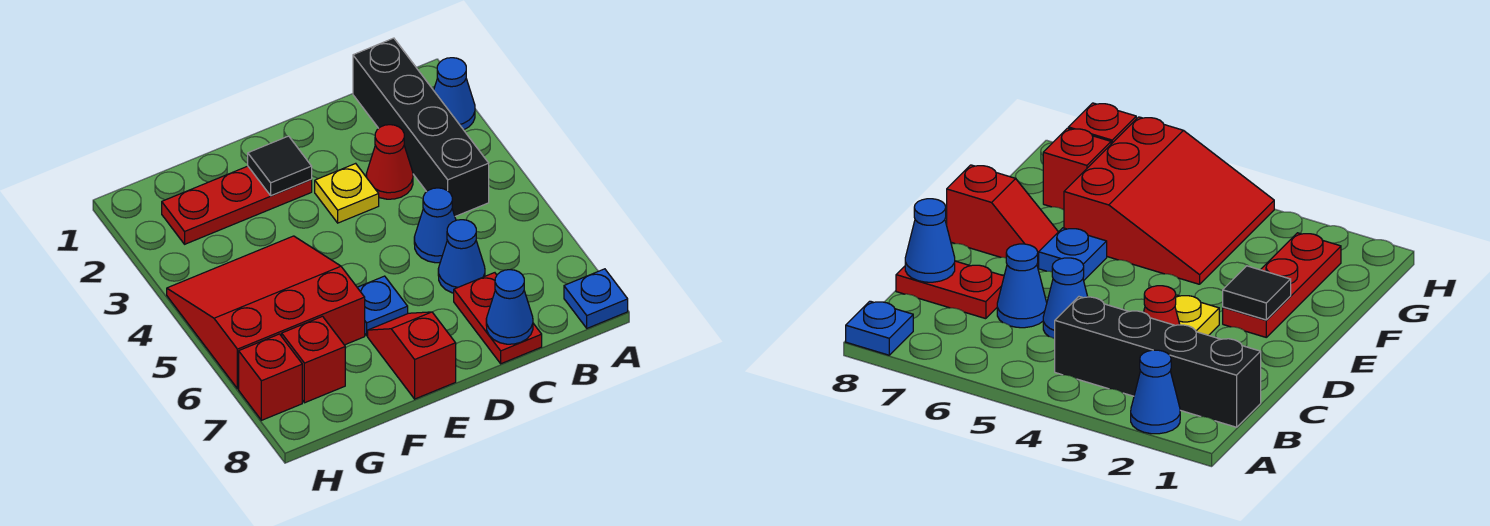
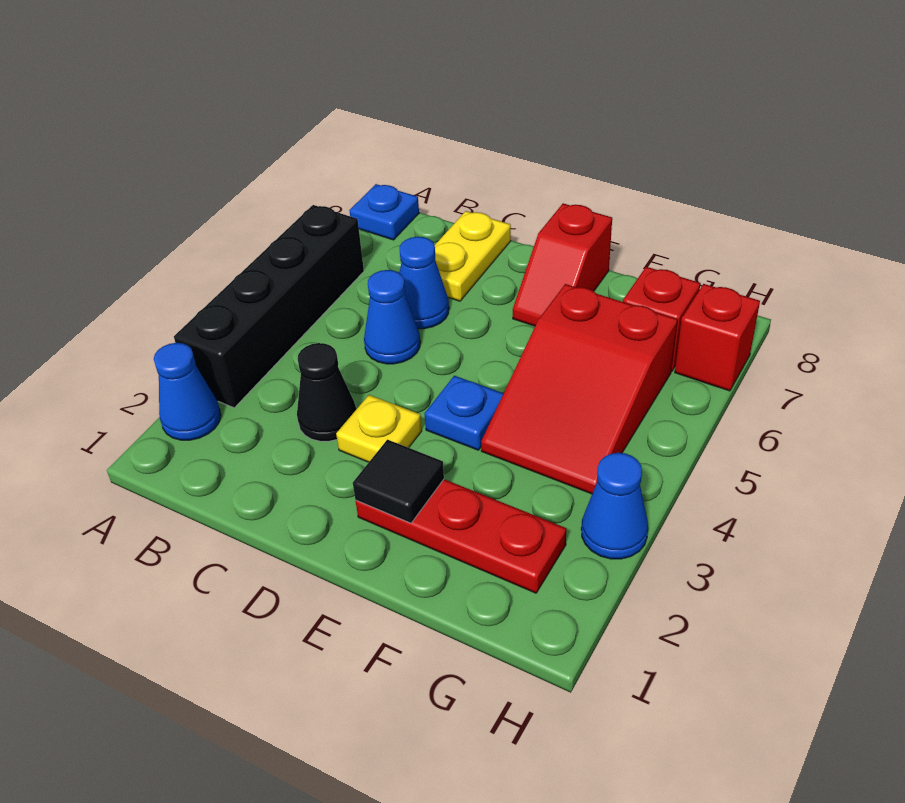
black brick B1:B4 level 1 -> black brick A3:A6 level 1
red cone C3 level 1 -> black cone C3 level 1
red plate C7:C8 level 1 -> yellow plate C7:C8 level 1
blue cone C8 level 2 -> blue cone H3 level 1
blue plate E6 level 1 -> blue plate E4 level 1
red slope F4:H6 level 1 top 6 -> red slope F4:G6 level 1 top 6

